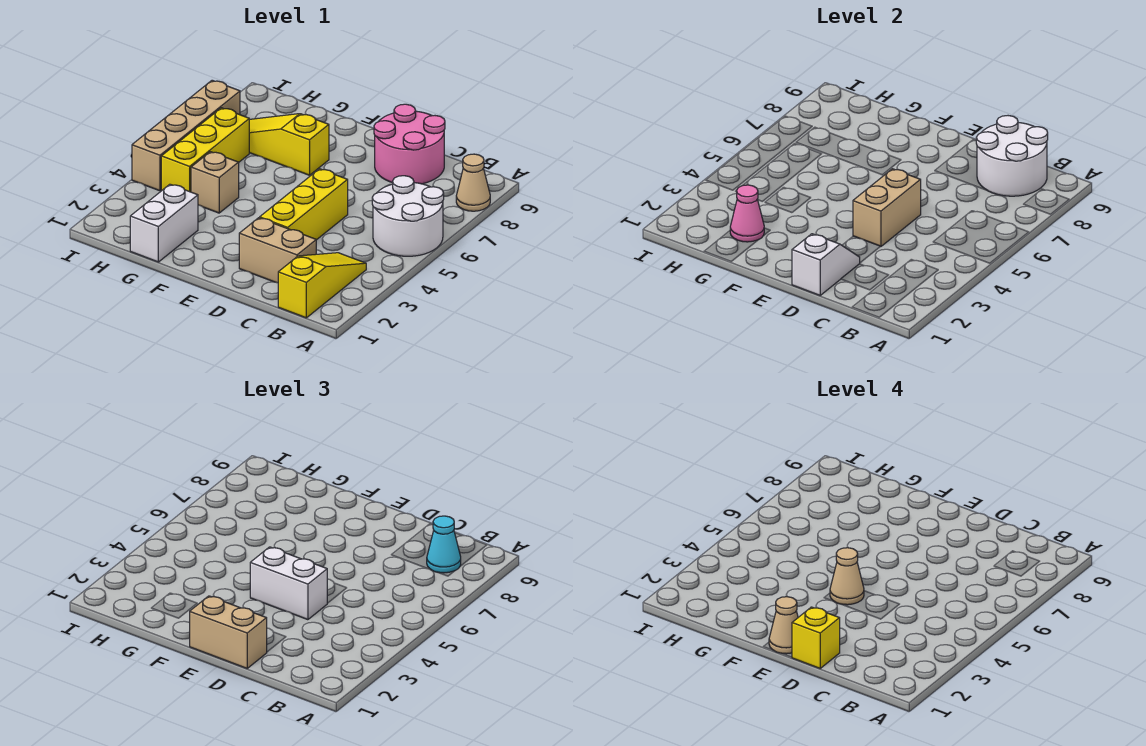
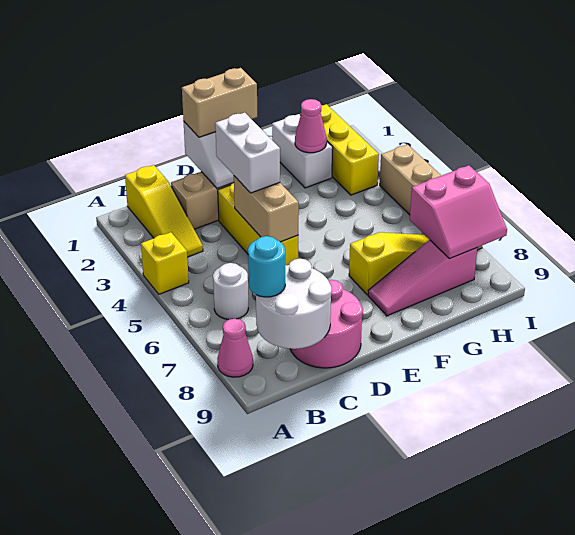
white round brick A5:B6 level 1 -> white round brick B6 level 1
tan cone A8 level 1 -> pink cone A8 level 1
cyan cone B8 level 3 -> cyan round brick B8 level 3
yellow brick D1 level 4 -> yellow brick A4 level 1
white brick D4:E4 level 3 -> white brick D3:D4 level 3
tan cone E1 level 4 -> none
tan cone E4 level 4 -> none
none -> pink slope F8:H8 level 1 top H
tan brick G4 level 1 -> none
yellow brick H4:H6 level 1 -> yellow brick H1:H3 level 1
none -> pink slope H7:I8 level 2 top 7

